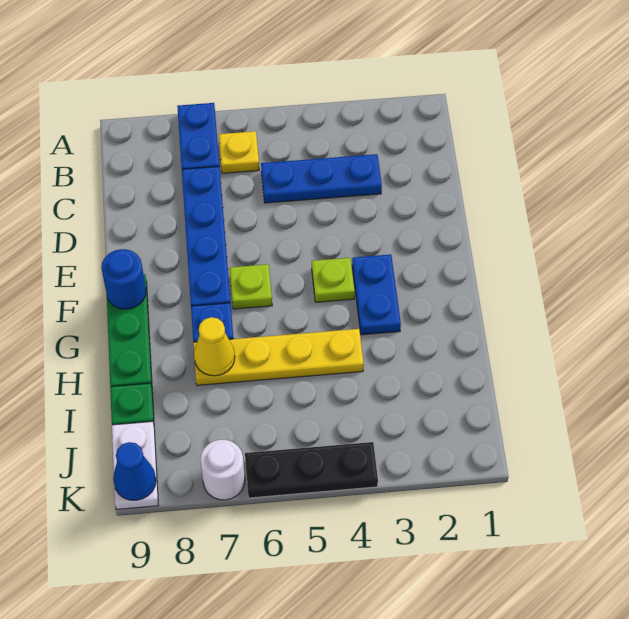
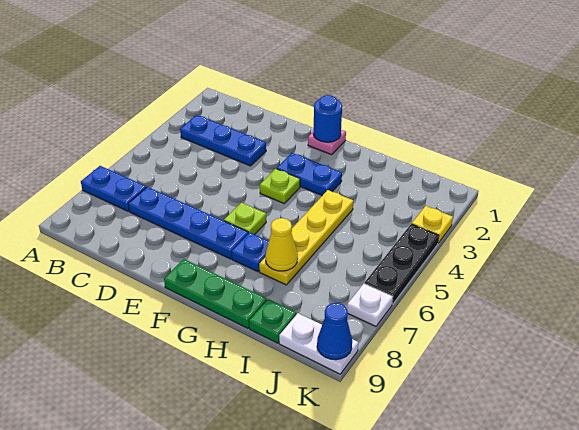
yellow plate B6 level 1 -> yellow plate K3 level 1
blue plate C3:C5 level 1 -> blue plate B3:D3 level 1
none -> pink plate F1 level 1
blue round brick F9 level 2 -> blue round brick F1 level 2
white round brick K7 level 1 -> white plate K7 level 1

